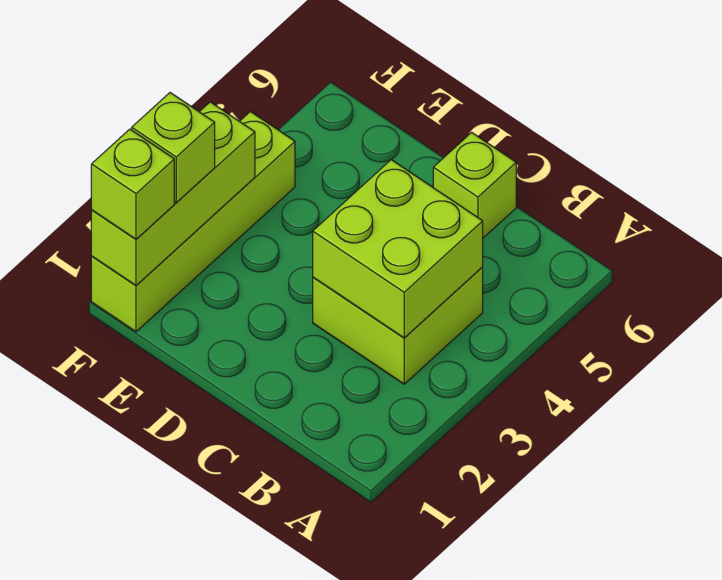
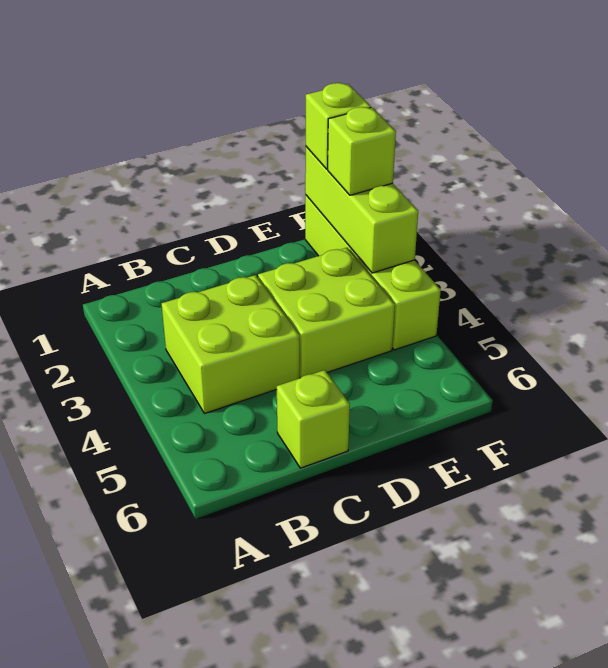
lime brick B3:C4 level 2 -> lime brick D3:E4 level 1

